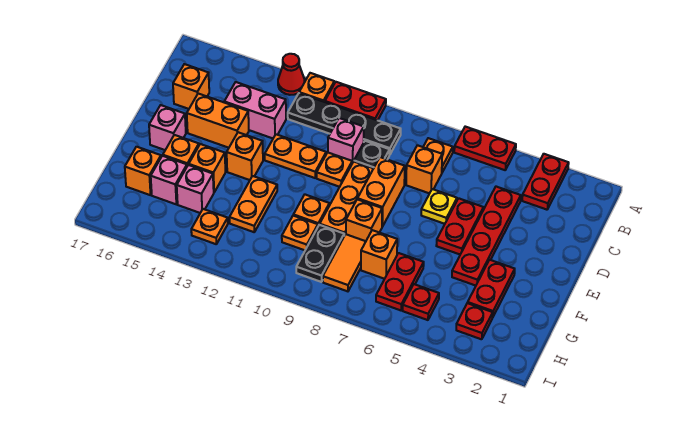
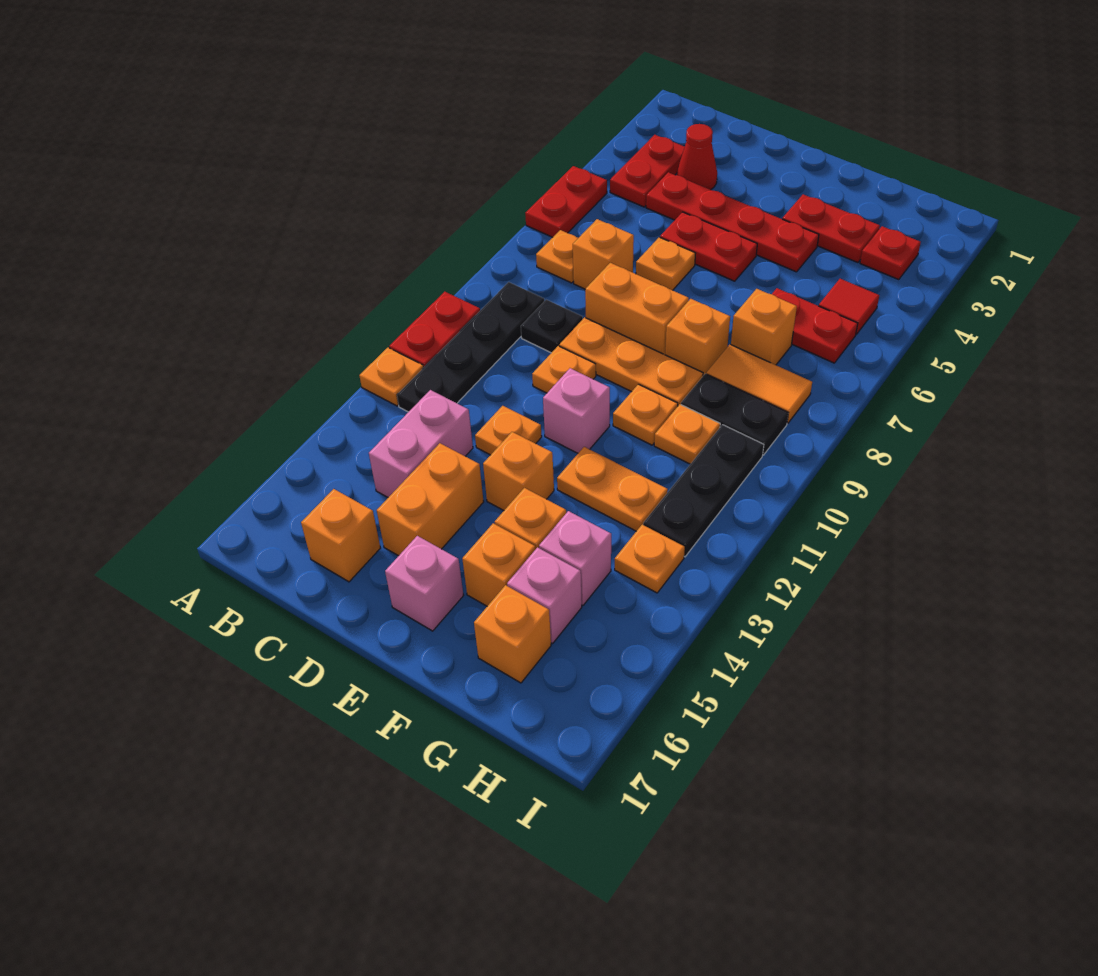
red plate A3:B3 level 1 -> red plate B3:B4 level 1
red cone A13 level 1 -> red cone C3 level 1
pink brick C10 level 1 -> pink brick E11 level 1
yellow plate D6 level 1 -> orange plate D6 level 1
orange plate D11:D12 level 1 -> orange plate D12 level 1
red plate H5 level 1 -> red tile H5 level 1
none -> black plate H10:H12 level 1

